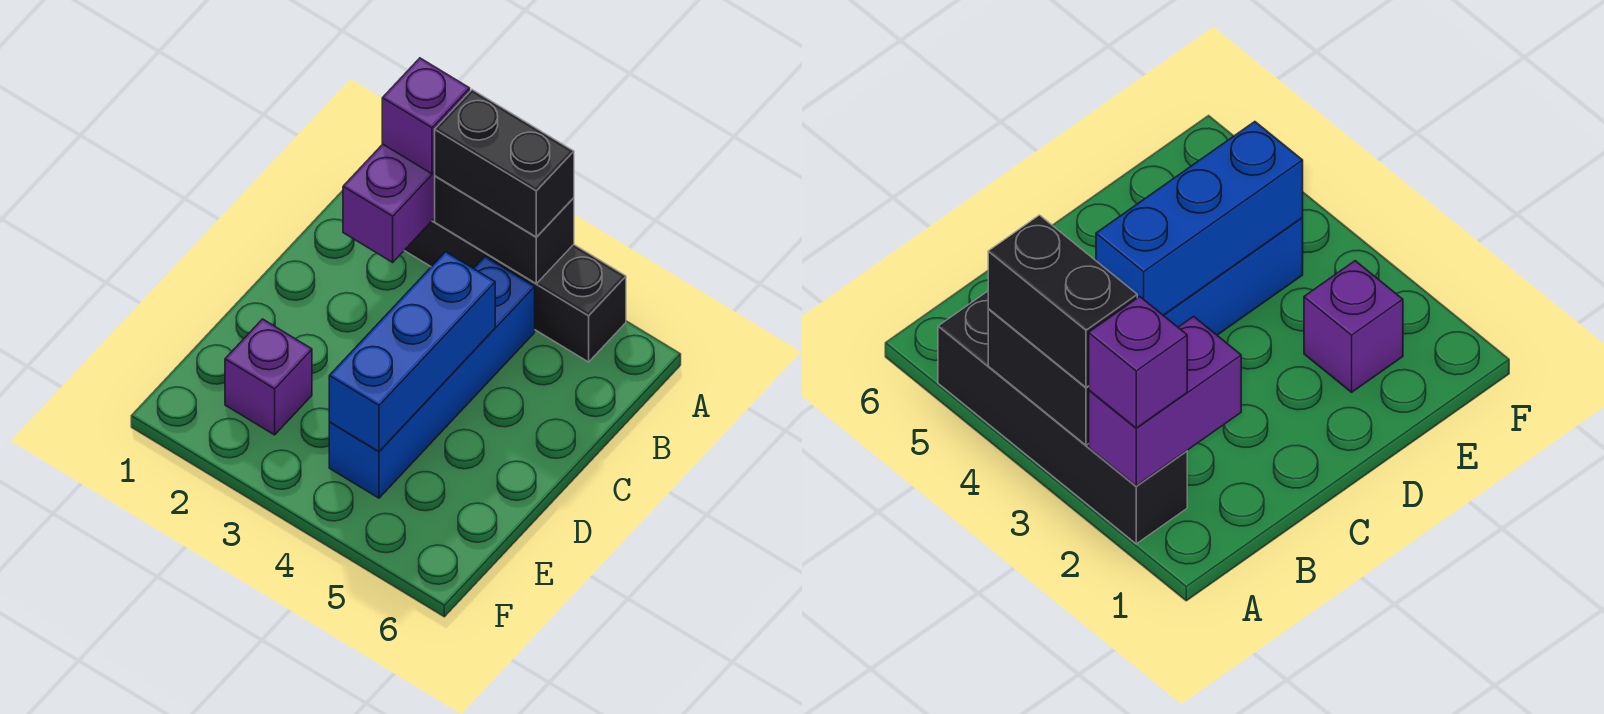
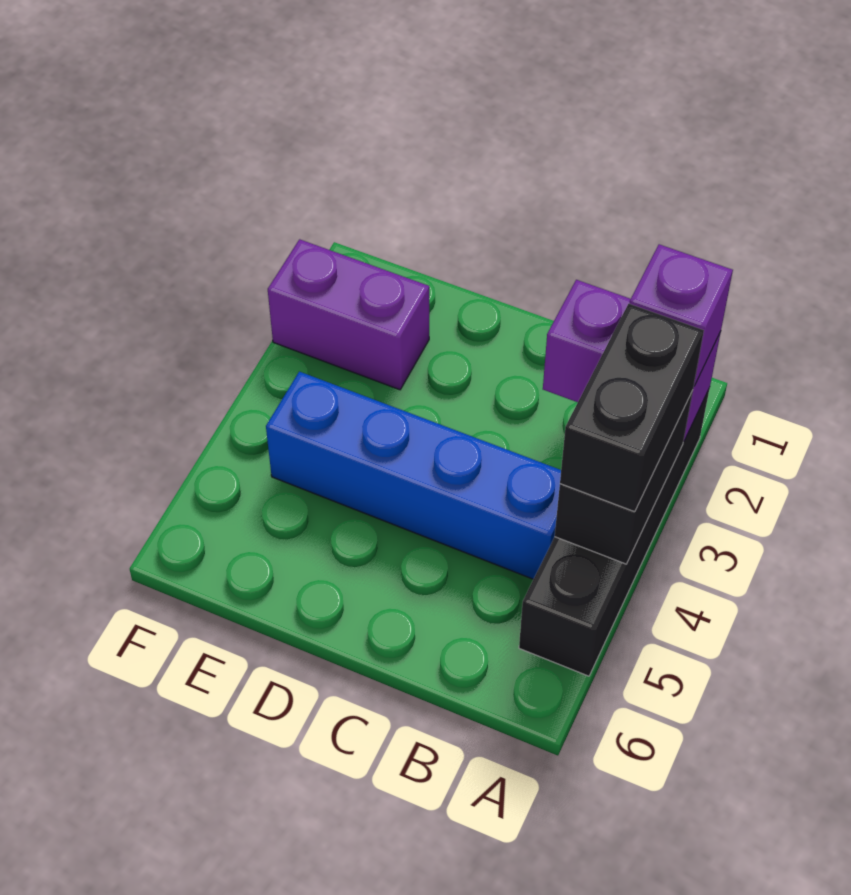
blue brick C4:E4 level 2 -> none
purple brick E2 level 1 -> purple brick E2:F2 level 1

